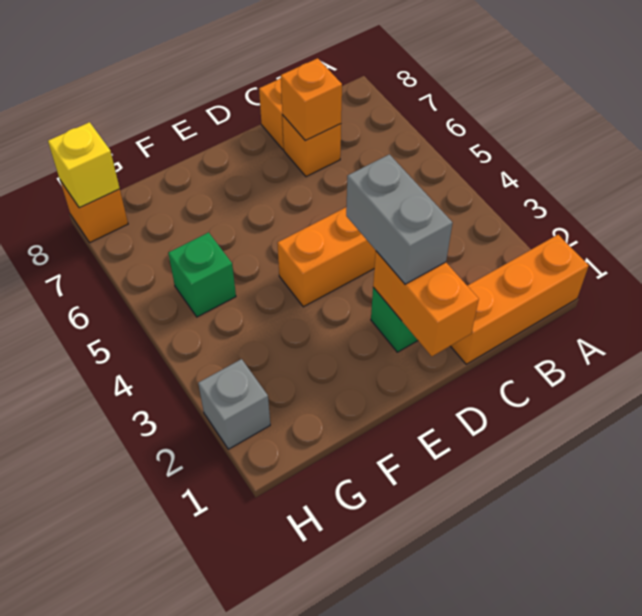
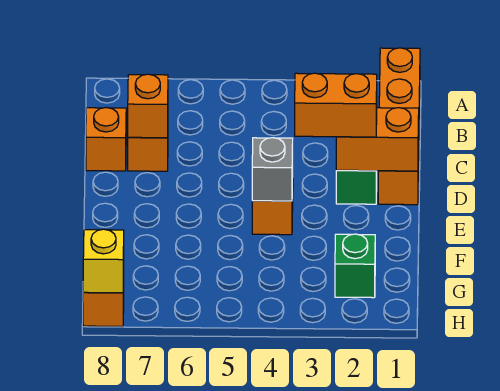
orange brick A1:C1 level 1 -> orange brick A1:D1 level 1
grey brick D2:D3 level 3 -> orange brick D2:D3 level 3
green brick G5 level 1 -> green brick G2 level 1
grey brick H2 level 1 -> grey brick E4 level 2

